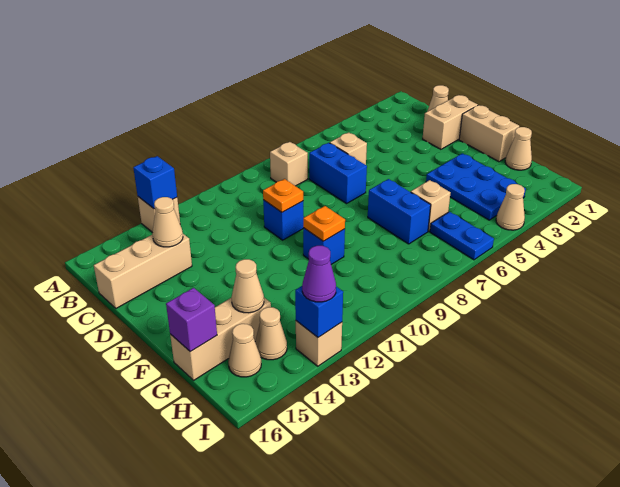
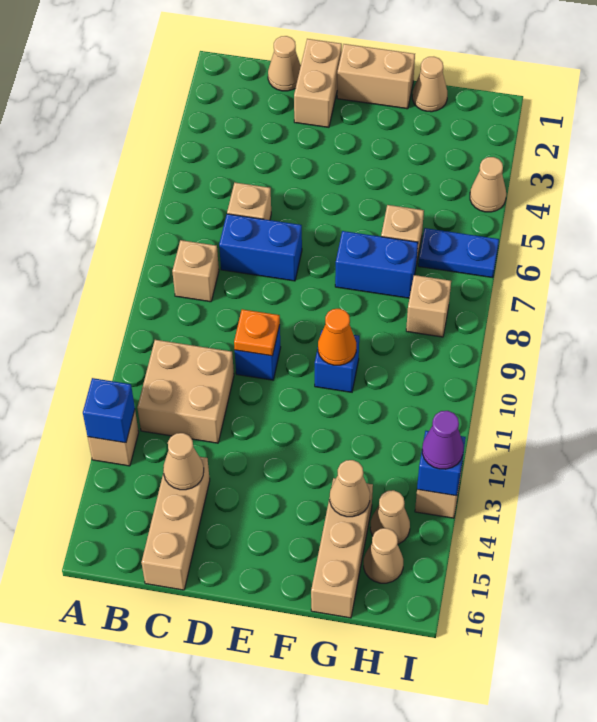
none -> tan brick B11:C12 level 1
blue plate F3:H4 level 1 -> none
orange plate F10 level 2 -> orange cone F10 level 2
purple brick G16 level 2 -> none
none -> tan brick H8 level 1

